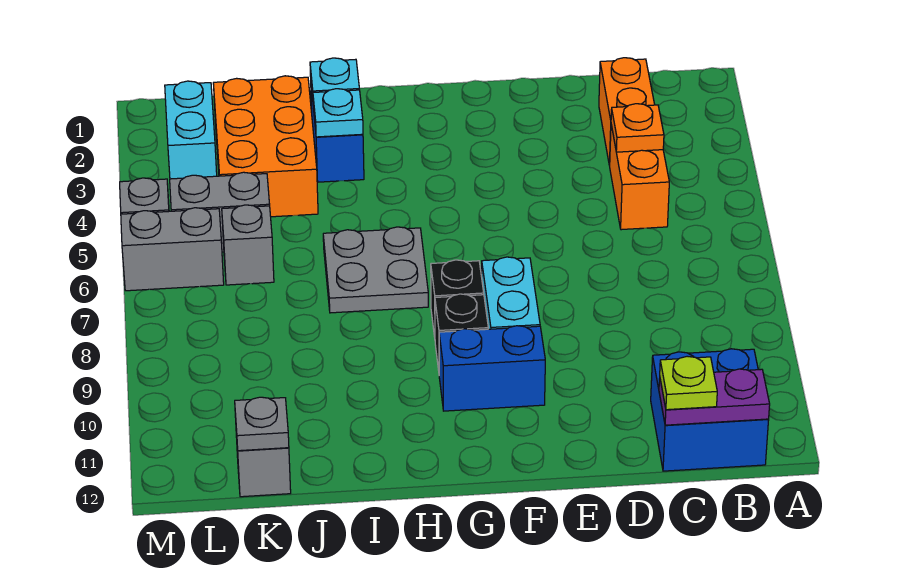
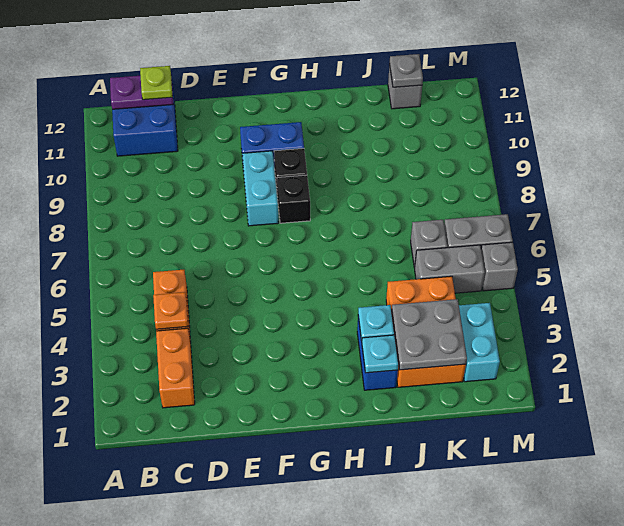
grey plate H6:I7 level 1 -> grey plate J2:K3 level 2

